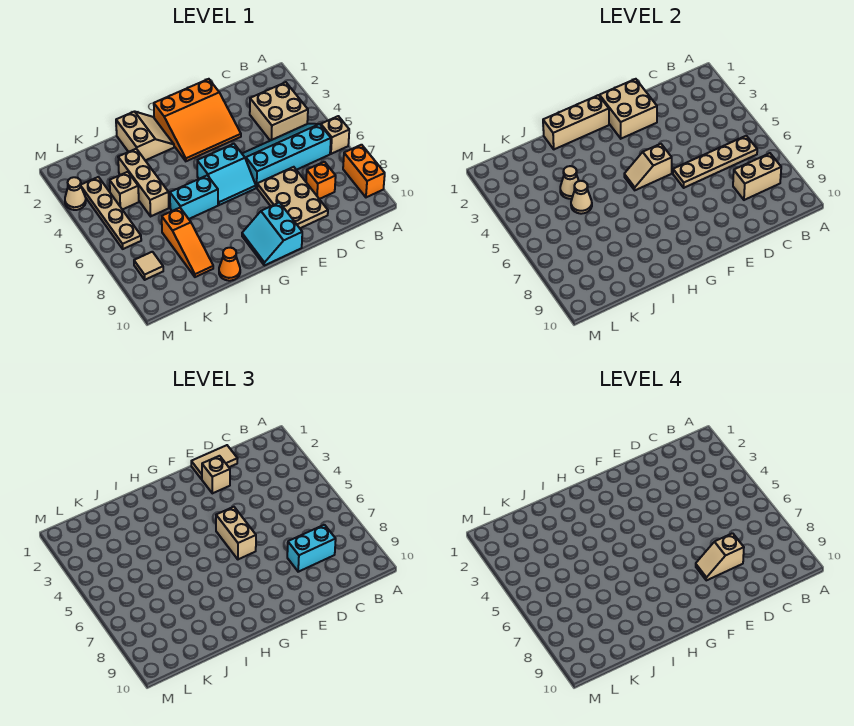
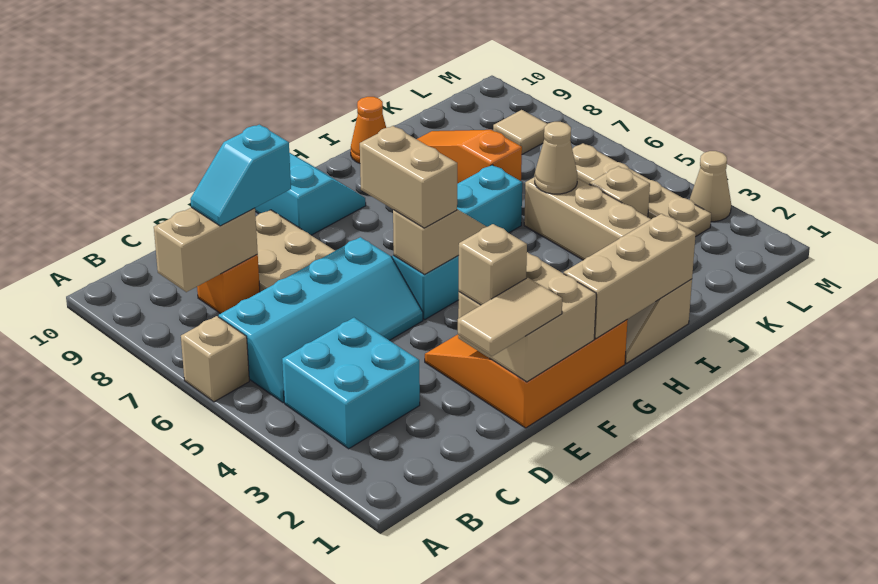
orange brick A8:A9 level 1 -> none
tan brick B3:C4 level 1 -> cyan brick B3:C4 level 1
tan plate B6:E6 level 2 -> none
cyan brick C8:D8 level 3 -> cyan slope C8:D8 level 3 top D
tan slope D8:E8 level 4 top D -> none
tan cone J4 level 2 -> none

